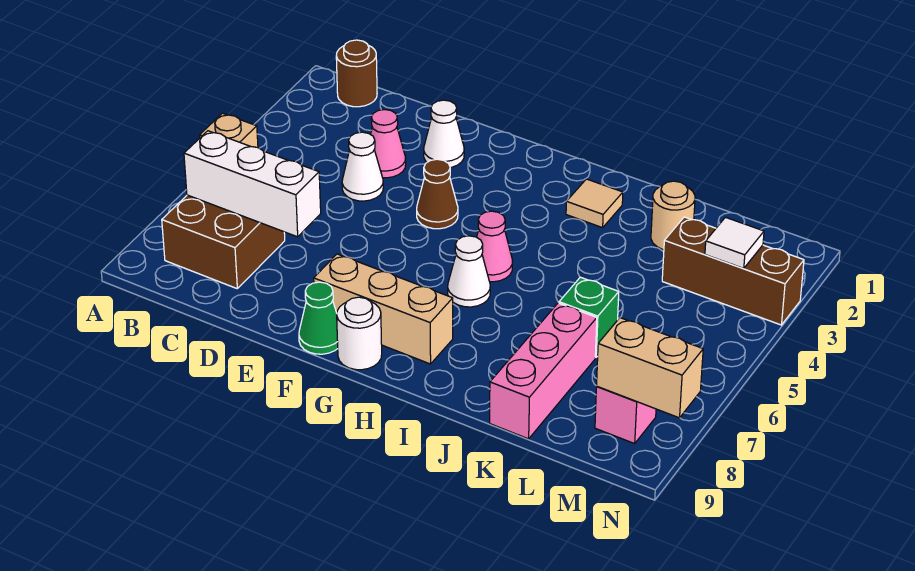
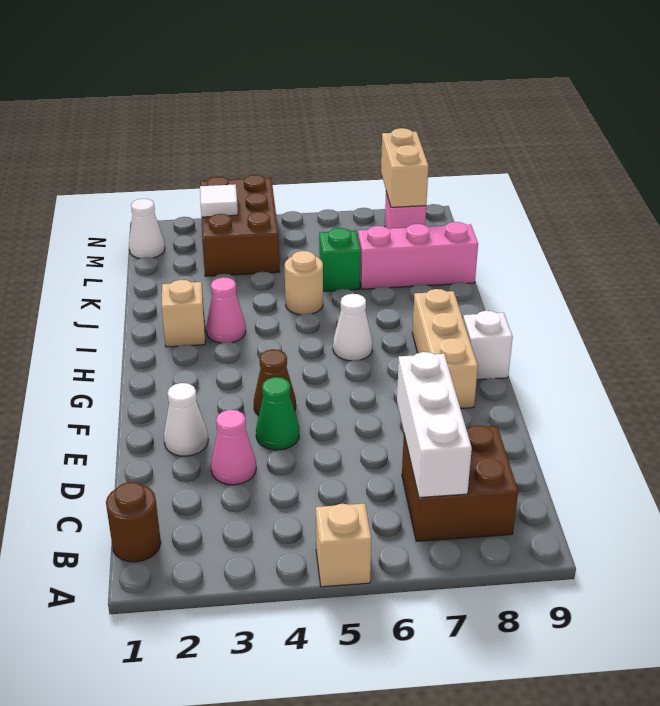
white cone D4 level 1 -> white cone M1 level 1
green cone F9 level 1 -> green cone E4 level 1
white round brick G9 level 1 -> white brick G9 level 1
pink cone H5 level 1 -> pink cone I3 level 1
tan tile I2 level 1 -> tan brick I2 level 1
tan round brick K2 level 1 -> tan round brick J5 level 1
brown brick L3:N3 level 1 -> brown brick L3:N4 level 1

